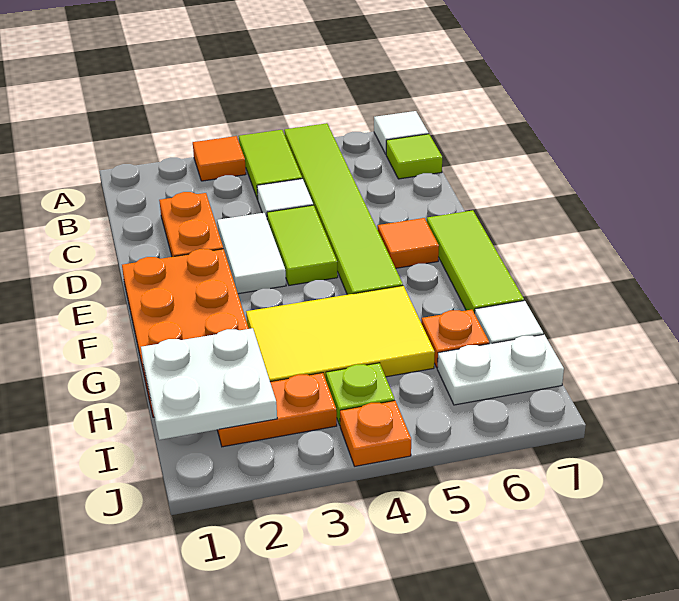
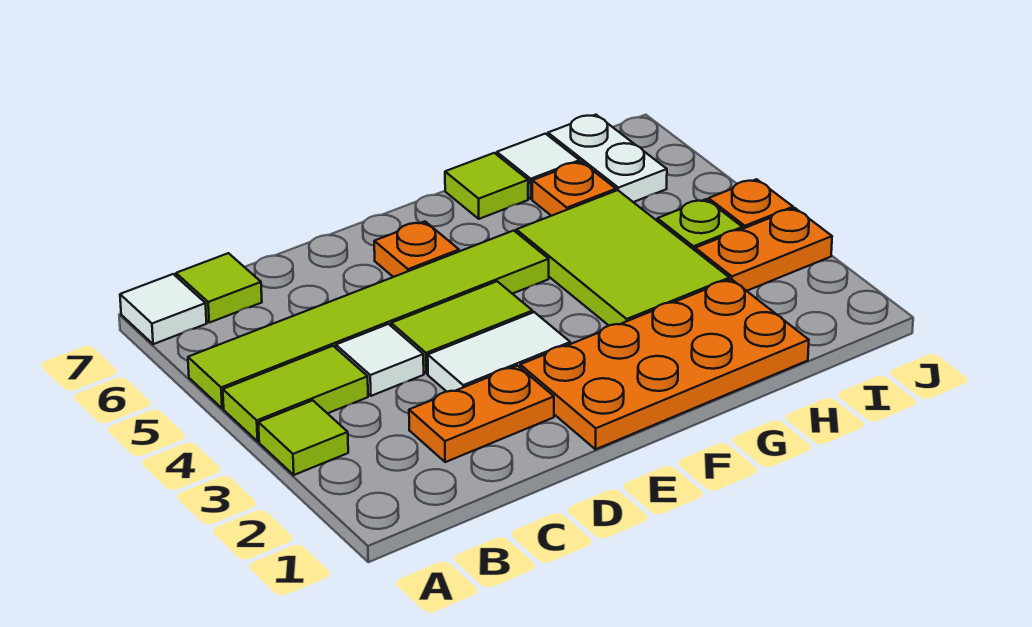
orange tile A3 level 1 -> lime tile A3 level 1
orange tile E6 level 1 -> orange plate E6 level 1
lime tile E7:G7 level 1 -> lime tile G7 level 1
yellow tile G3:H5 level 1 -> lime tile G3:H5 level 1
white plate H1:I2 level 2 -> none
orange plate I2:I3 level 1 -> orange plate I3:J3 level 1

